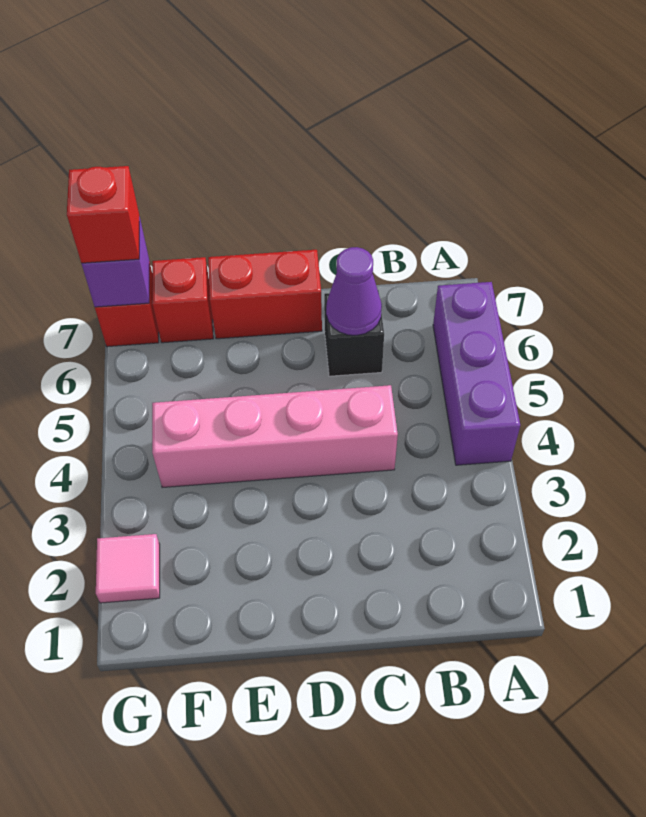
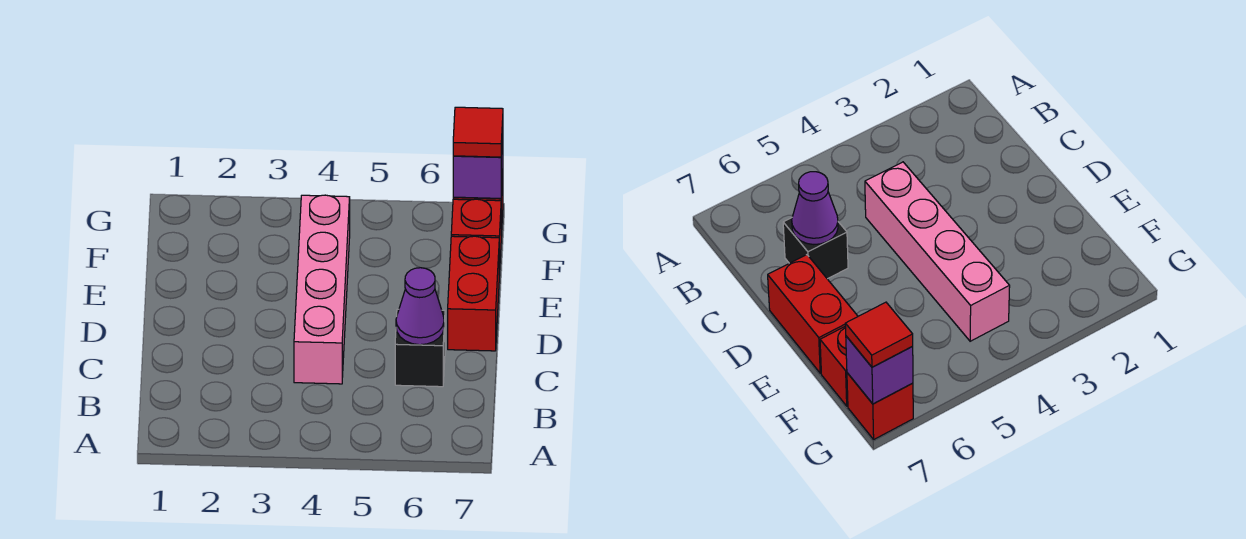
purple brick A4:A6 level 1 -> none
pink tile G2 level 1 -> none
red brick G7 level 3 -> red tile G7 level 3

